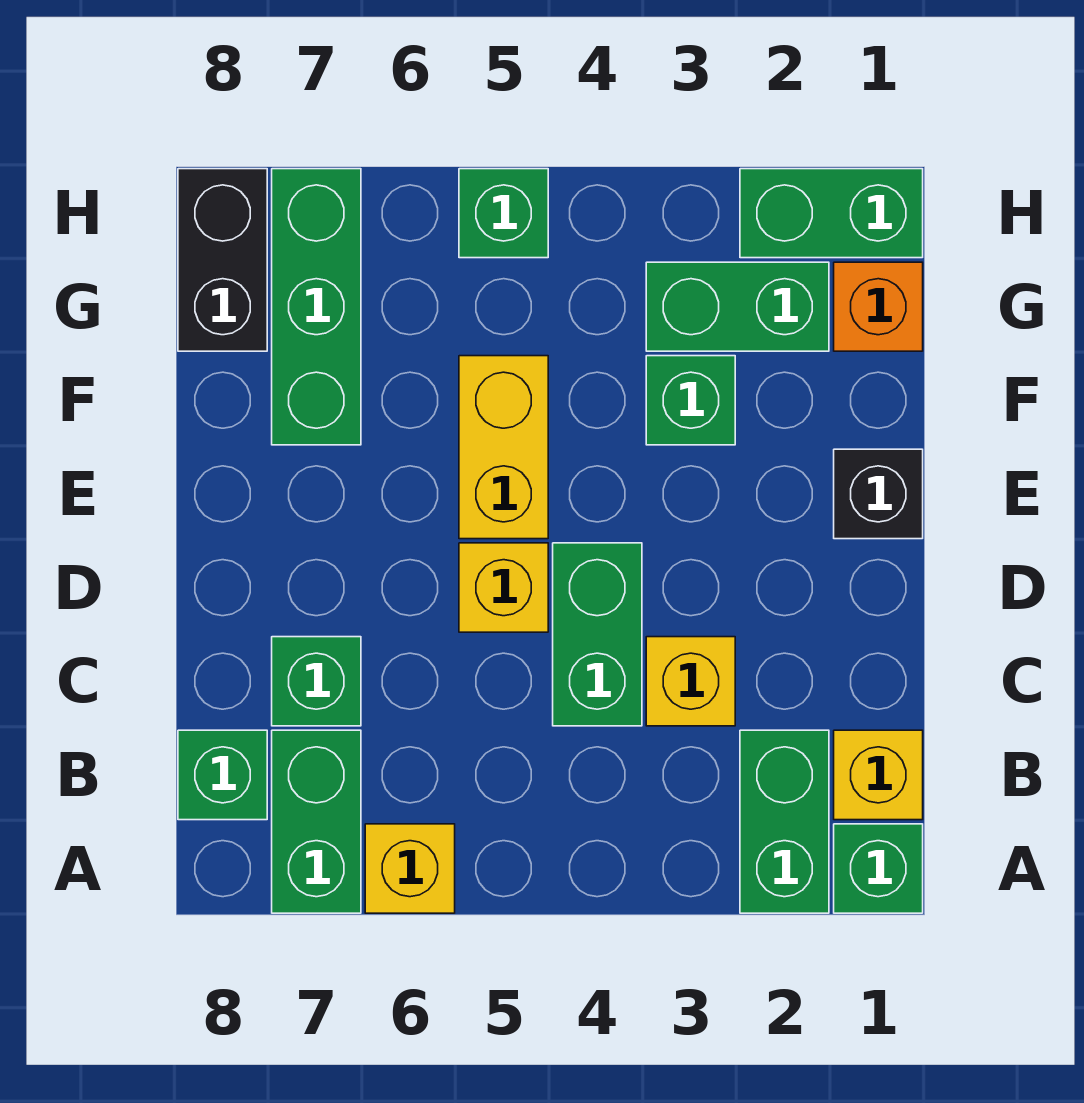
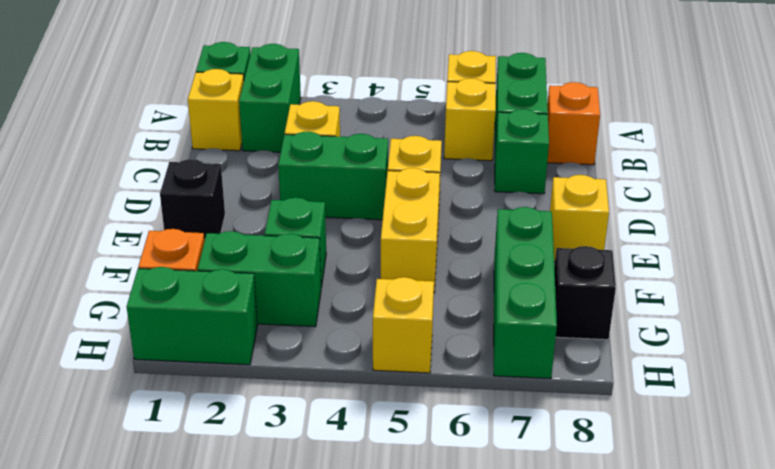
none -> yellow brick B6 level 1
green brick B8 level 1 -> orange brick B8 level 1
green brick C4:D4 level 1 -> green brick D3:D4 level 1
none -> yellow brick E8 level 1
black brick G8:H8 level 1 -> black brick G8 level 1
green brick H5 level 1 -> yellow brick H5 level 1

